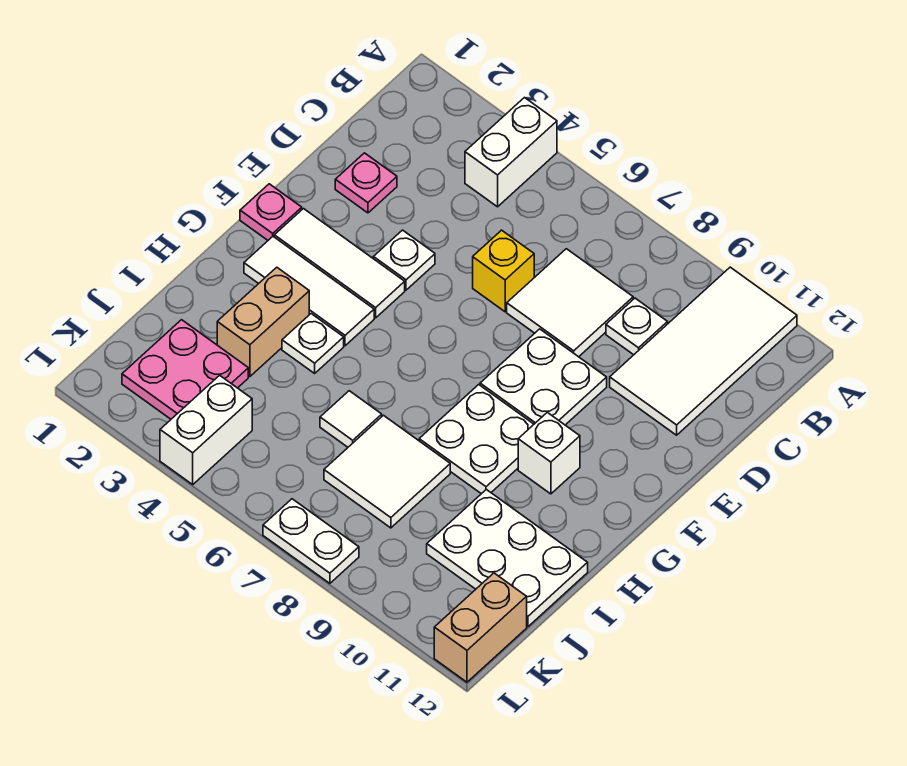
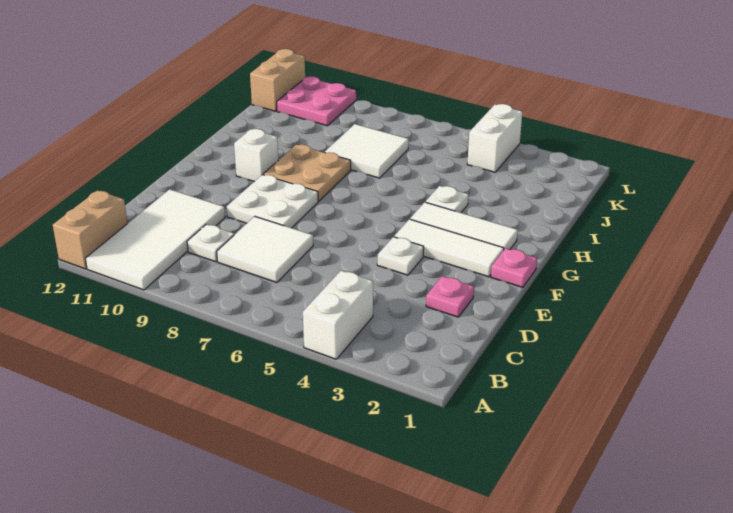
yellow brick D6 level 1 -> none
white plate G8:H9 level 1 -> tan plate G8:H9 level 1
tan brick H3:I3 level 1 -> tan brick A12:B12 level 1
white tile I6 level 1 -> none
white plate I10:J12 level 1 -> none
pink plate J2:K3 level 1 -> pink plate K10:L11 level 1
white plate L7:L8 level 1 -> none

